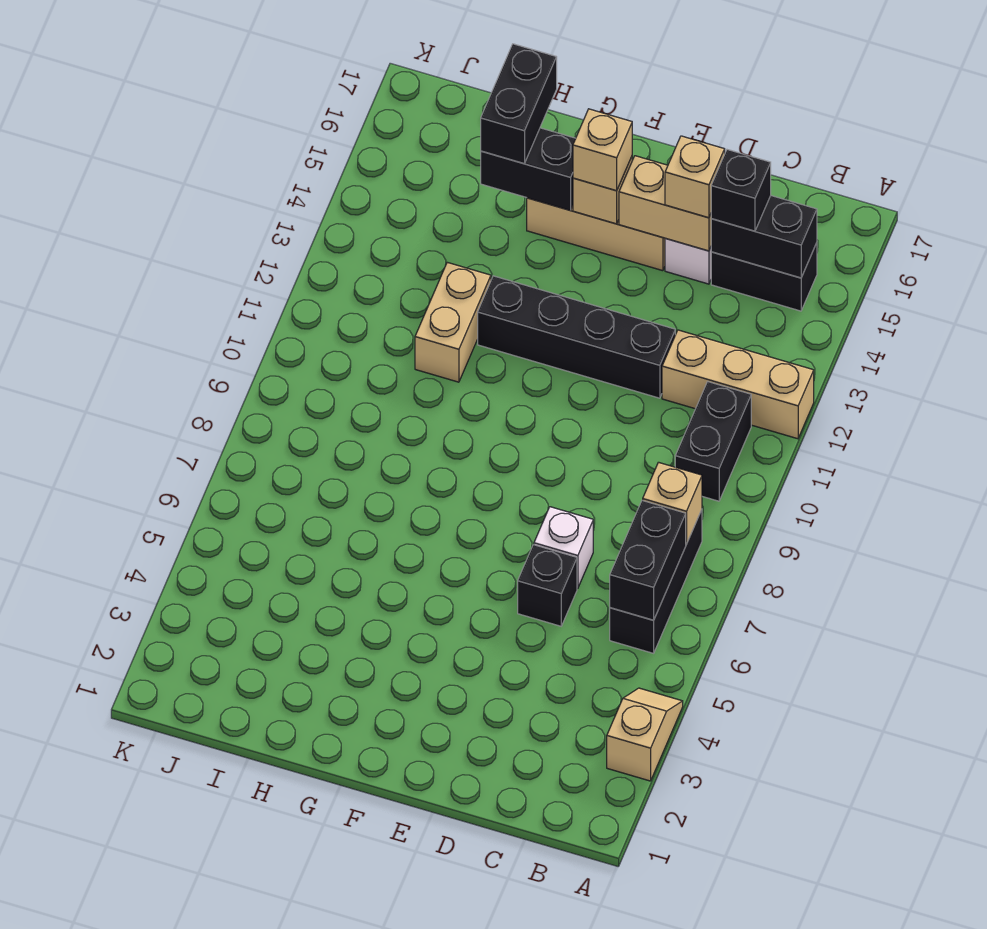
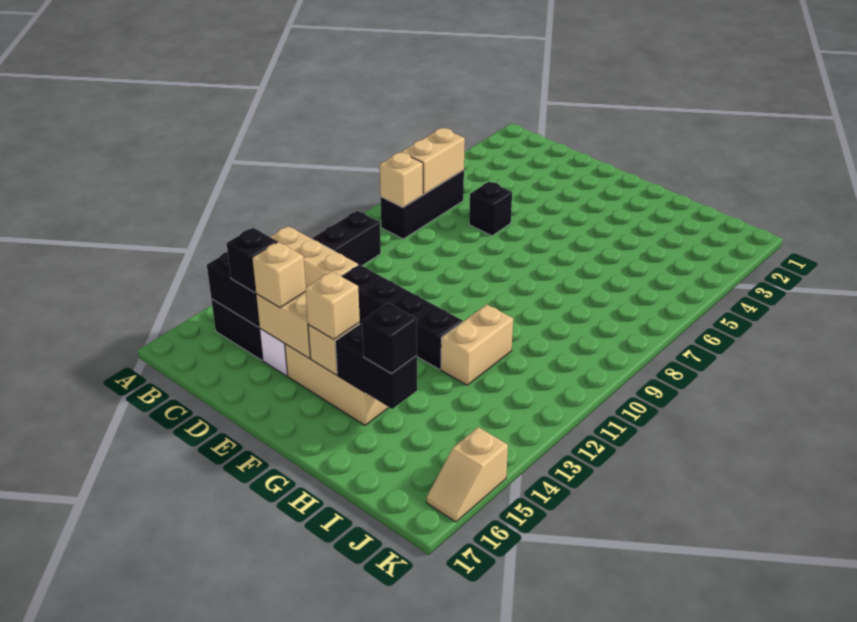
tan slope A3:A4 level 1 top 3 -> tan slope K15:K16 level 1 top 15
black brick B6:B7 level 2 -> tan brick B6:B7 level 2
white brick D7 level 1 -> none
black brick H15:H16 level 3 -> black brick H15 level 3

